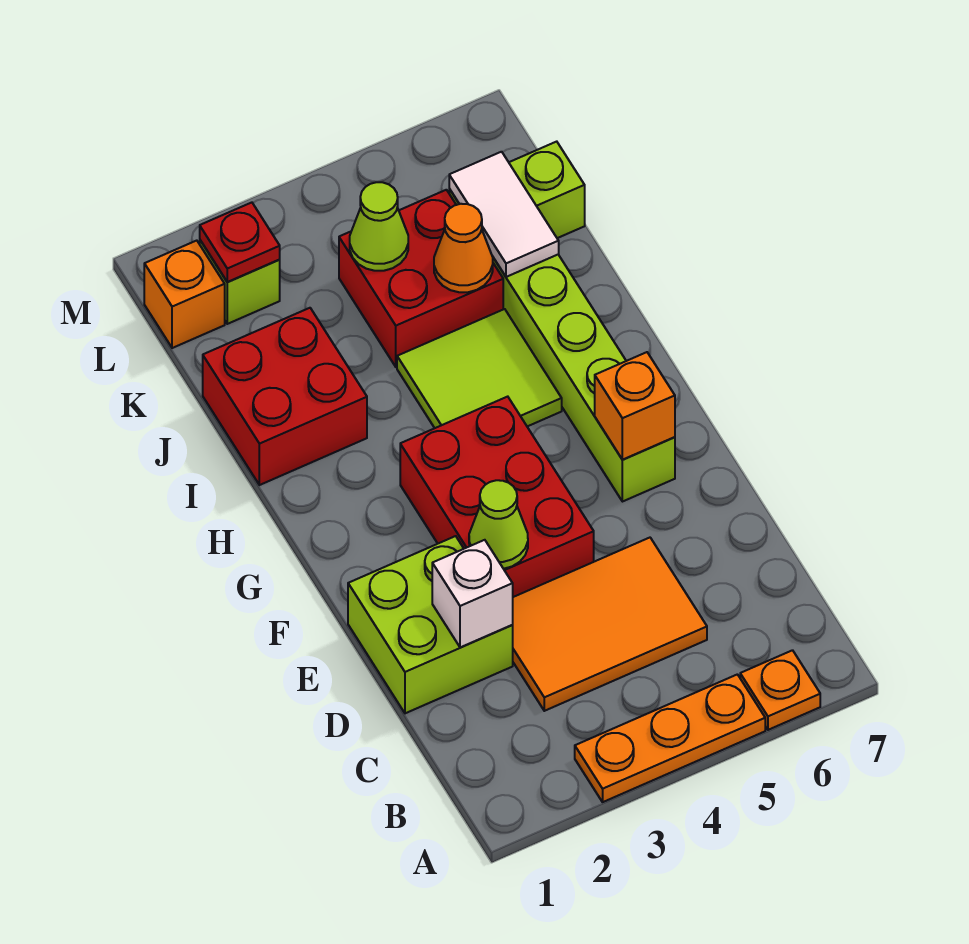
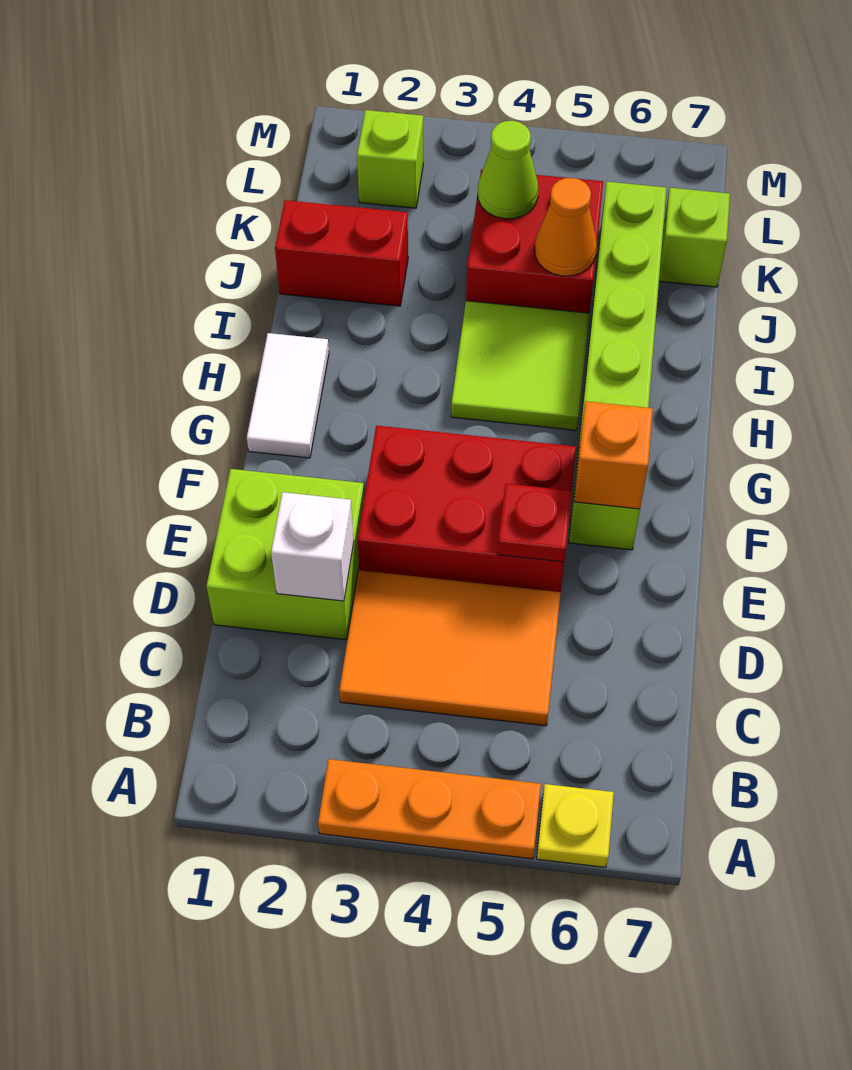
orange plate A6 level 1 -> yellow plate A6 level 1
red brick E3:G4 level 1 -> red brick E3:F5 level 1
lime cone E3 level 2 -> none
red brick I1:J2 level 1 -> red brick J1:J2 level 1
white tile J6:K6 level 2 -> white tile G1:H1 level 1
orange brick L1 level 1 -> none
red plate L2 level 2 -> red plate E5 level 2

